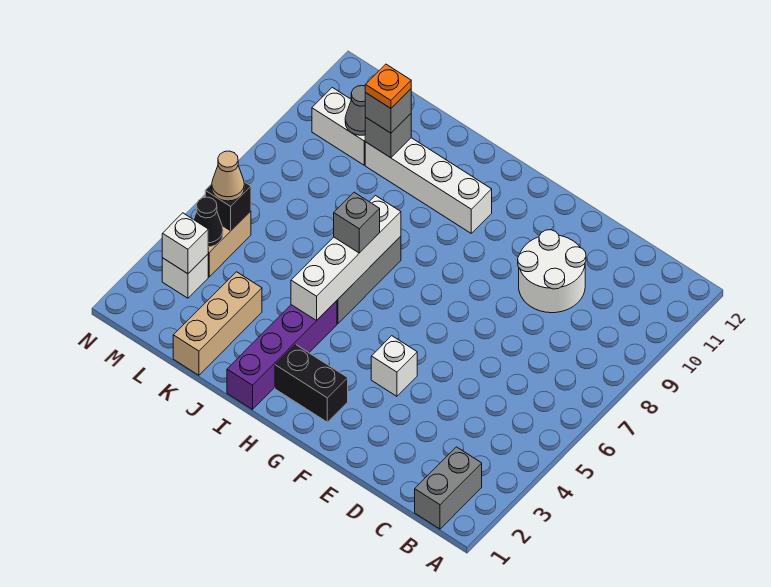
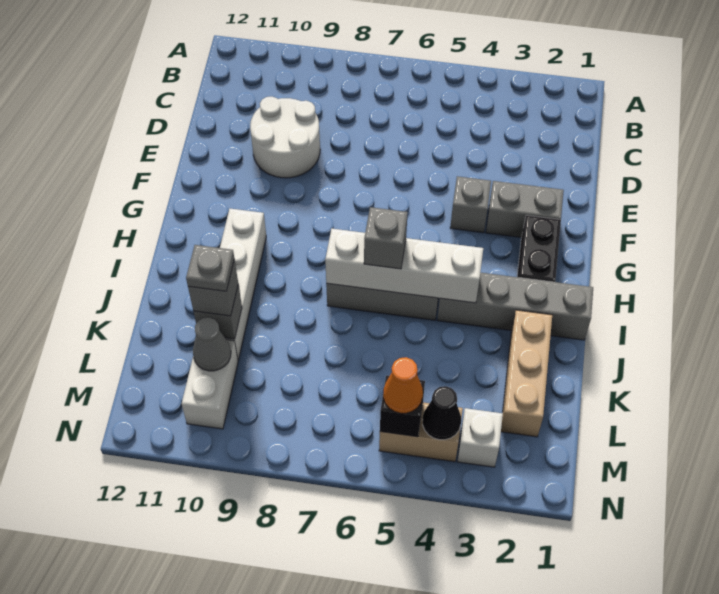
grey brick B1:B2 level 1 -> grey brick F2:F3 level 1
white brick F4 level 1 -> grey brick F4 level 1
purple brick I1:I4 level 1 -> grey brick I1:I4 level 1
tan brick K1:K3 level 1 -> tan brick J2:L2 level 1
orange plate K10 level 4 -> grey plate K10 level 4
white brick M3 level 2 -> none
tan cone M5 level 3 -> orange cone M5 level 3

